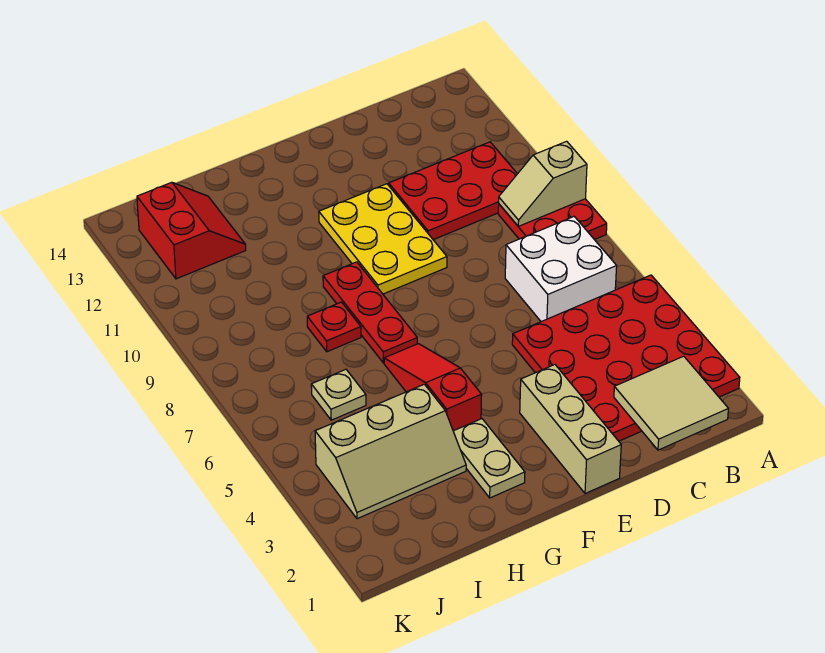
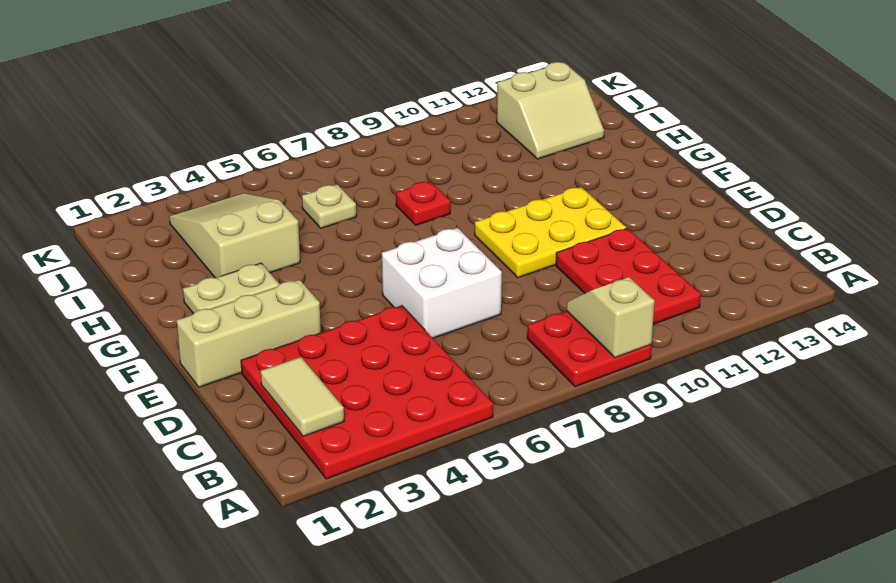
tan tile B1:C2 level 2 -> tan tile B2:C2 level 2
white brick B6:C7 level 1 -> white brick D6:E7 level 1
red slope G4:G6 level 1 top 4 -> none
red plate G7:G9 level 1 -> none
tan slope H3:J4 level 1 top 4 -> tan slope H3:J4 level 1 top H
red slope I12:J13 level 1 top J -> tan slope I12:J13 level 1 top J

